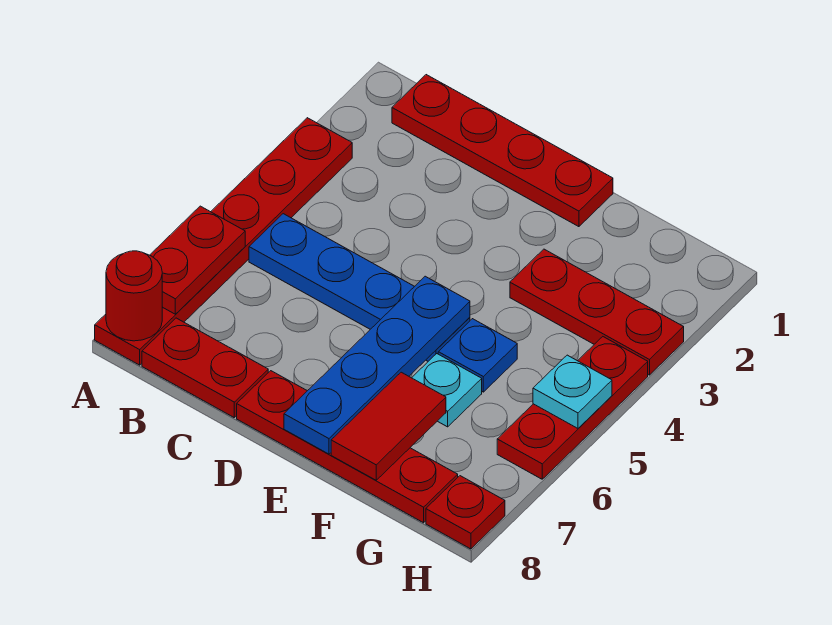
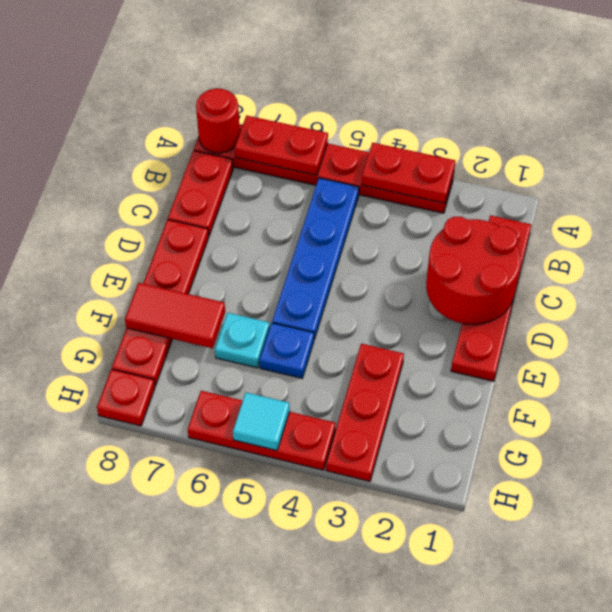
none -> red plate A3:A4 level 2
none -> red round brick C1:D2 level 2
blue plate E5:E8 level 2 -> none
cyan plate H5 level 2 -> cyan tile H5 level 2

